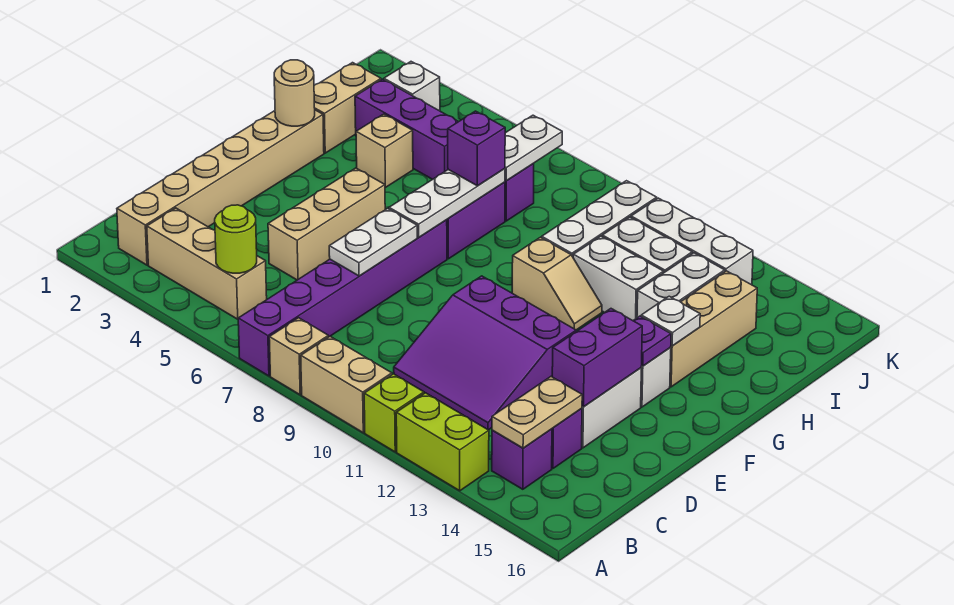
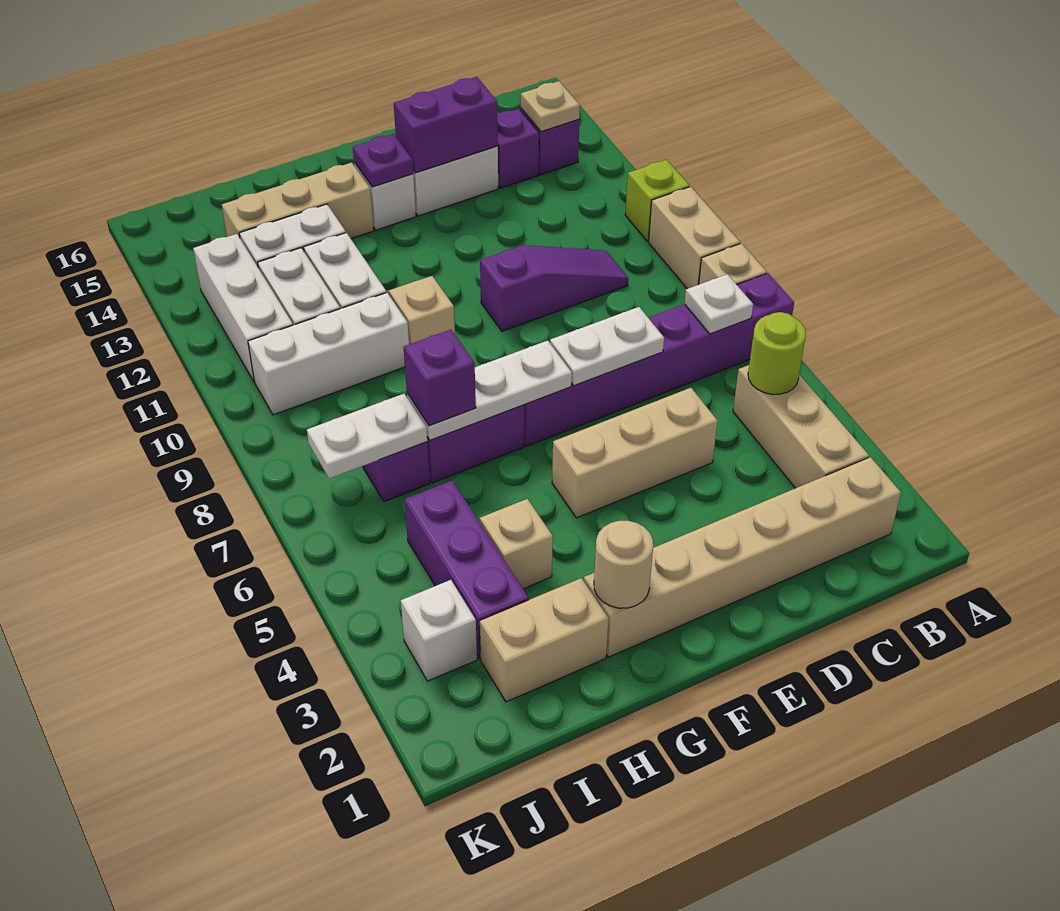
lime brick A12:A13 level 1 -> none
tan plate B14:C14 level 2 -> tan plate B14 level 2
purple slope C10:E12 level 1 top E -> purple slope C10:E10 level 1 top E
white plate G14 level 2 -> white plate B7 level 2

